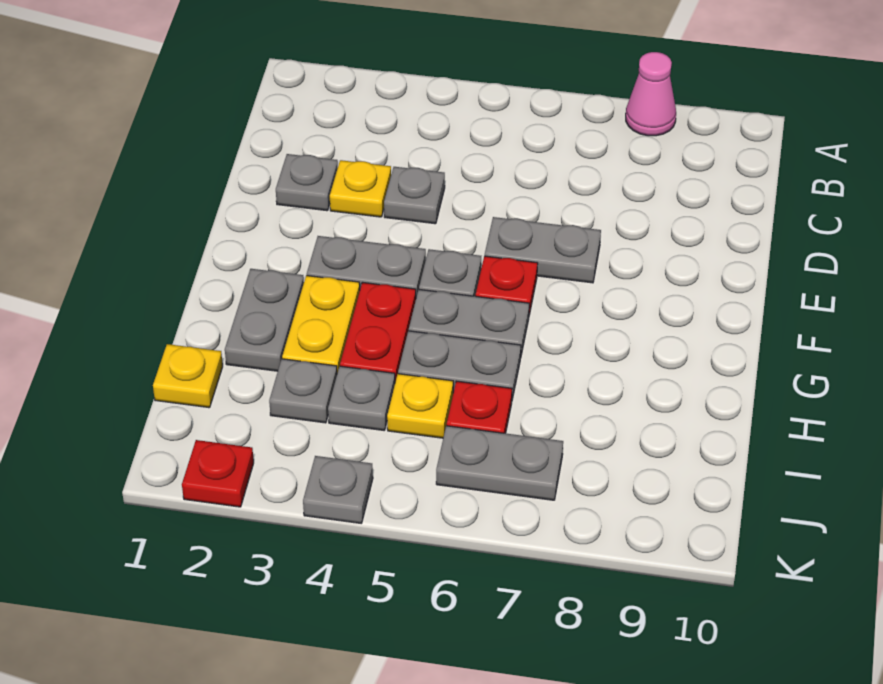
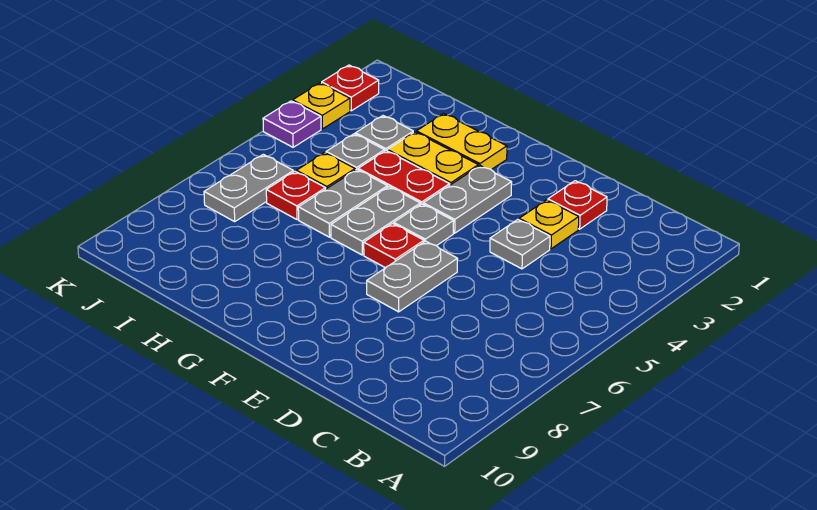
pink cone A8 level 1 -> none
grey plate D2 level 1 -> red plate D2 level 1
grey plate G2:H2 level 1 -> yellow plate G2:H2 level 1
yellow plate I1 level 1 -> yellow plate K3 level 1
grey plate K4 level 1 -> purple plate K4 level 1

